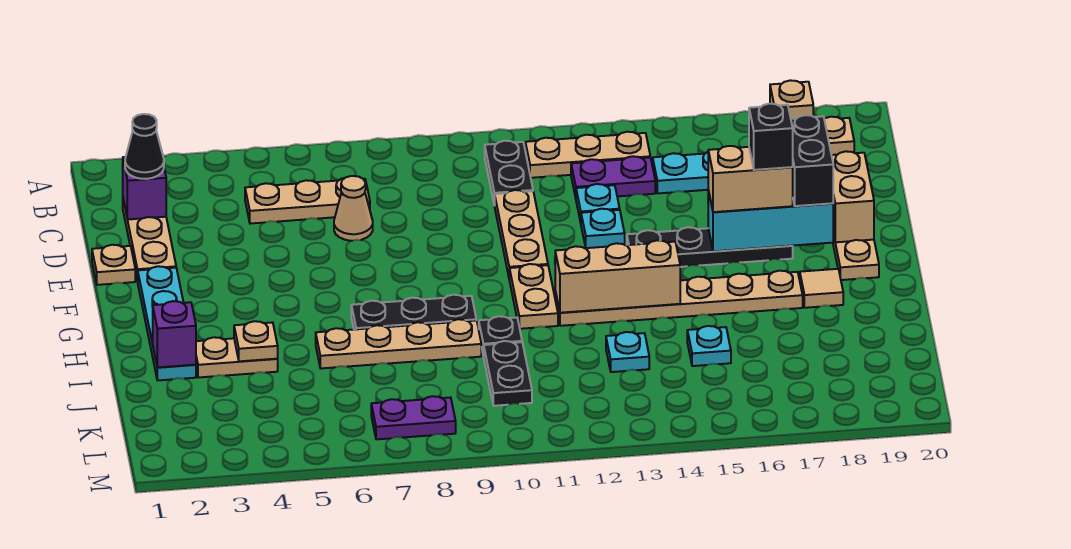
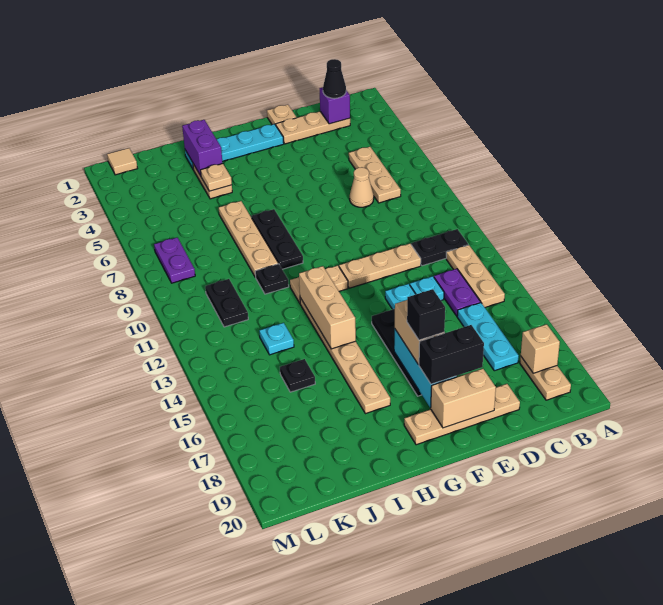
tan tile H18 level 1 -> tan tile L1 level 1
purple brick I2 level 2 -> purple brick I2:I3 level 2
black plate J10:K10 level 1 -> black plate K10:K11 level 1
cyan plate J15 level 1 -> black plate J15 level 1

